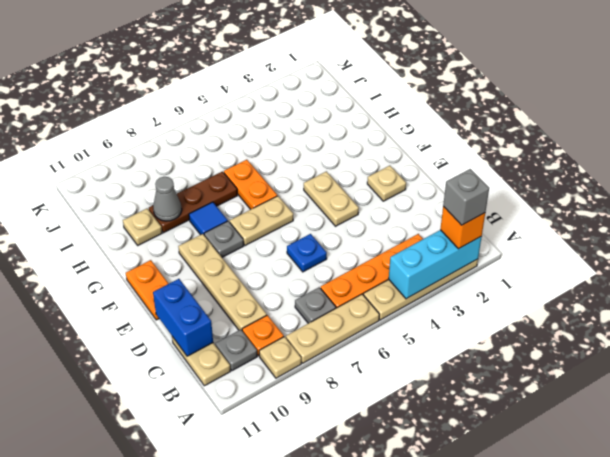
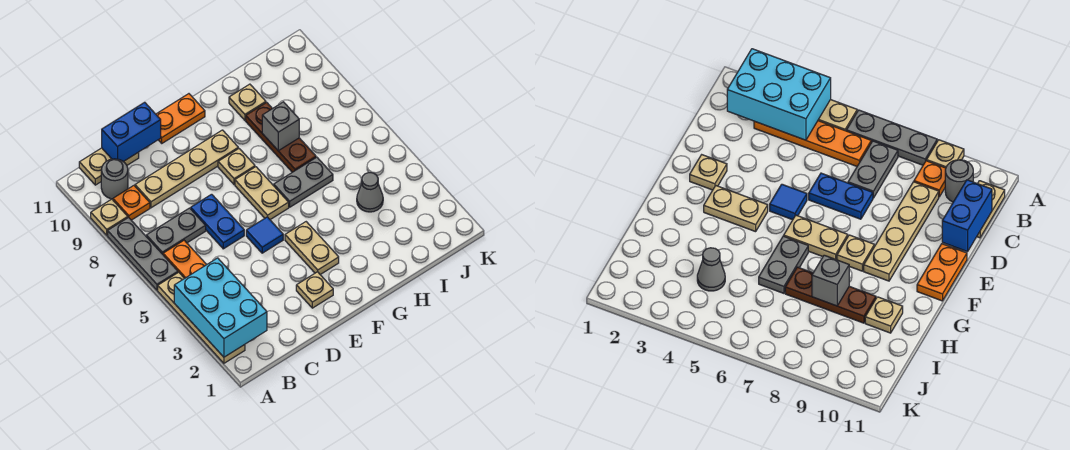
cyan brick A2:A4 level 2 -> cyan brick A2:B4 level 2
orange brick A2 level 3 -> none
grey brick A2 level 4 -> grey brick H8 level 2
tan plate A6:A8 level 1 -> grey plate A6:A8 level 1
grey plate B7 level 1 -> grey plate B7:C7 level 1
grey plate B10 level 1 -> grey round brick B10 level 1
blue plate D6 level 1 -> blue plate D6:D7 level 1
tan plate E4:F4 level 1 -> tan plate F3:F4 level 1
grey plate F8 level 1 -> tan plate F8 level 1
orange plate G6:H6 level 1 -> grey plate G6:H6 level 1
blue tile G8 level 1 -> blue tile E5 level 1
grey cone H9 level 2 -> grey cone I4 level 1

